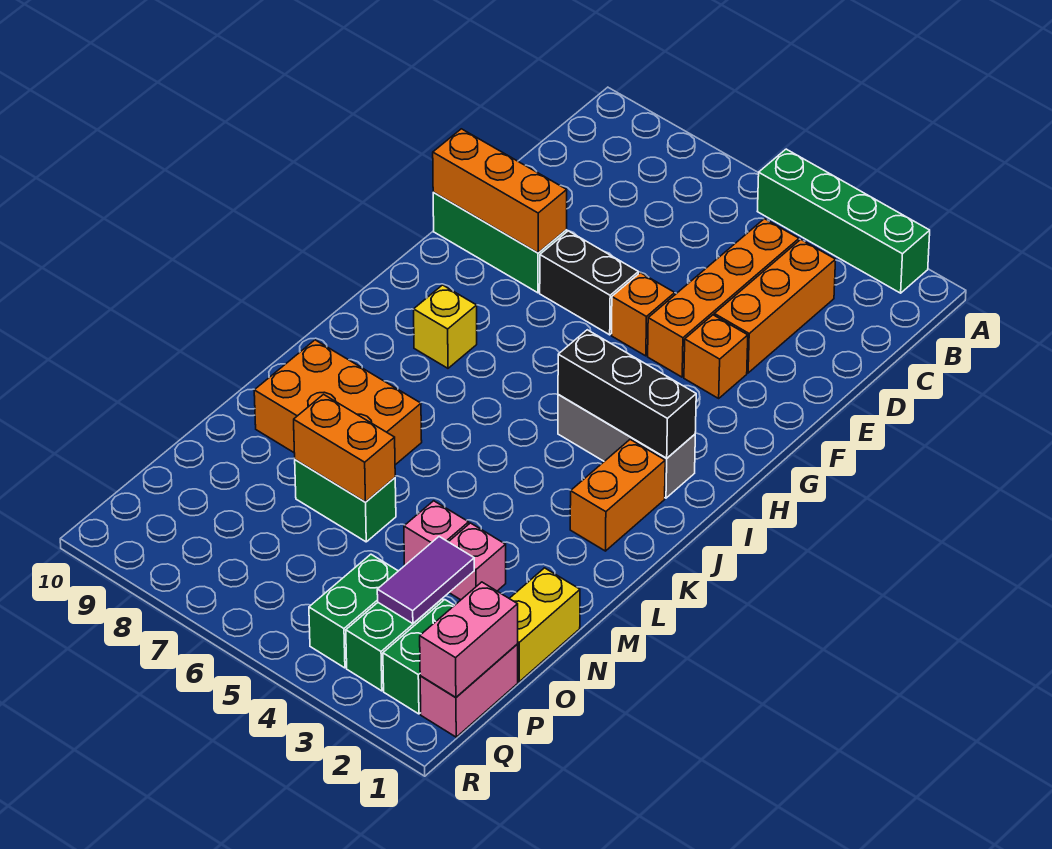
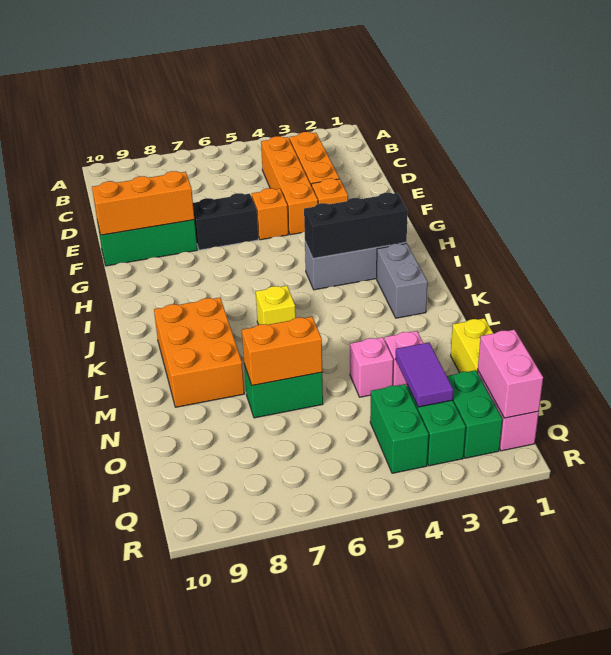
green brick A2:A5 level 1 -> none
yellow brick I8 level 1 -> yellow brick K6 level 1
orange brick J2:K2 level 1 -> grey brick J2:K2 level 1
orange brick L7:M9 level 1 -> orange brick K8:M9 level 1

